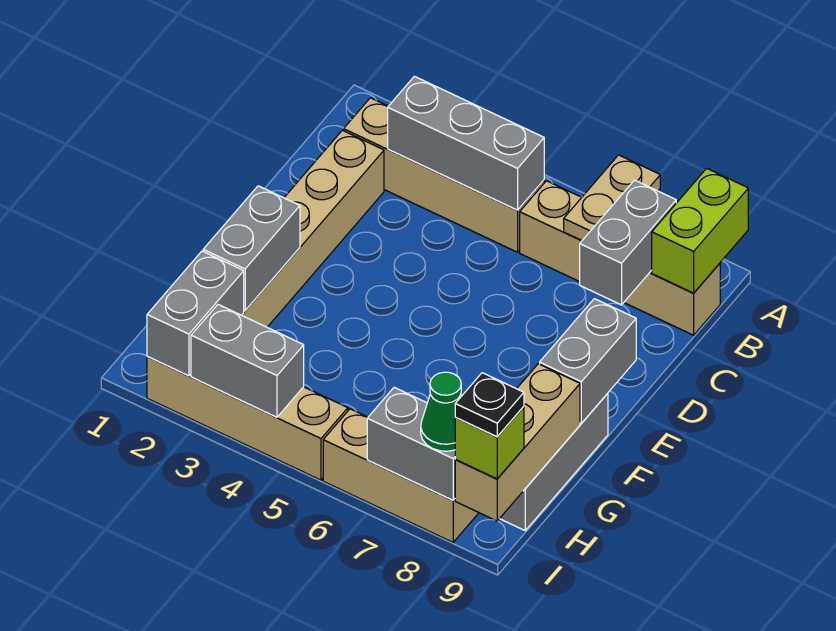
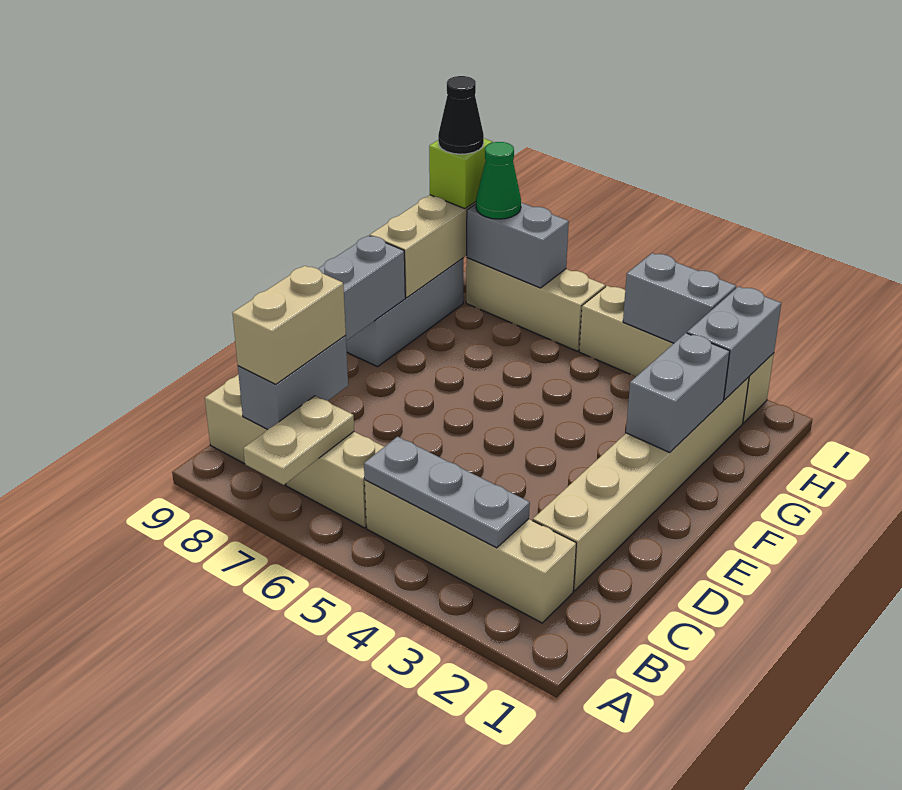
lime brick A9:B9 level 2 -> none
grey brick B3:B5 level 2 -> grey plate B3:B5 level 2
none -> tan brick B8:C8 level 3
black plate I9 level 4 -> black cone I9 level 4

